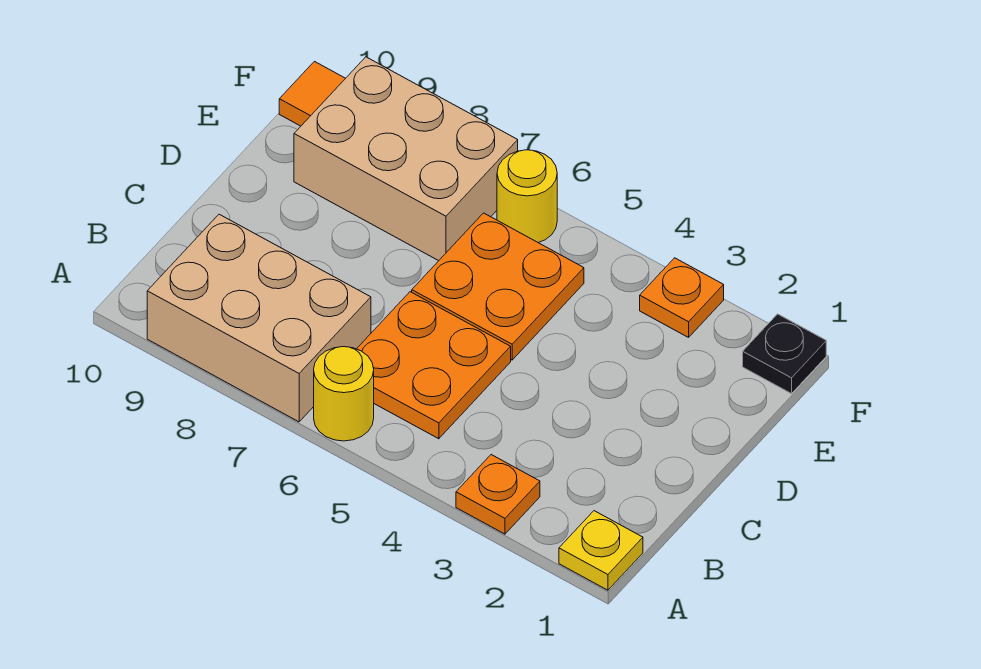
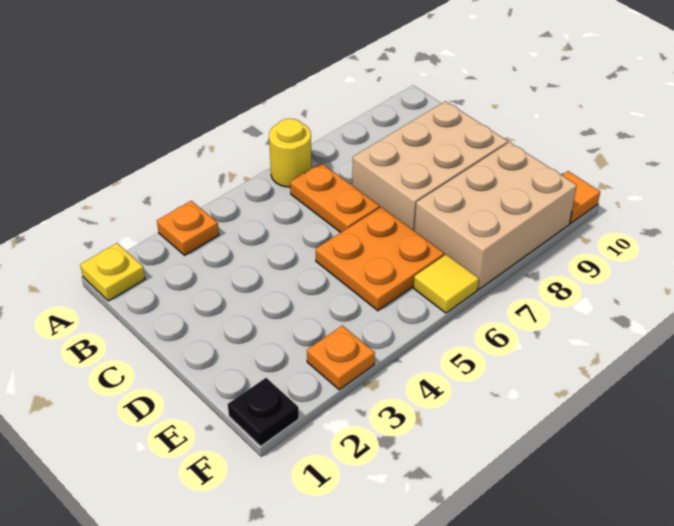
tan brick A7:B9 level 1 -> tan brick C7:D9 level 1
orange plate B5:C6 level 1 -> orange plate B6:C6 level 1
yellow round brick F6 level 1 -> yellow tile F6 level 1

